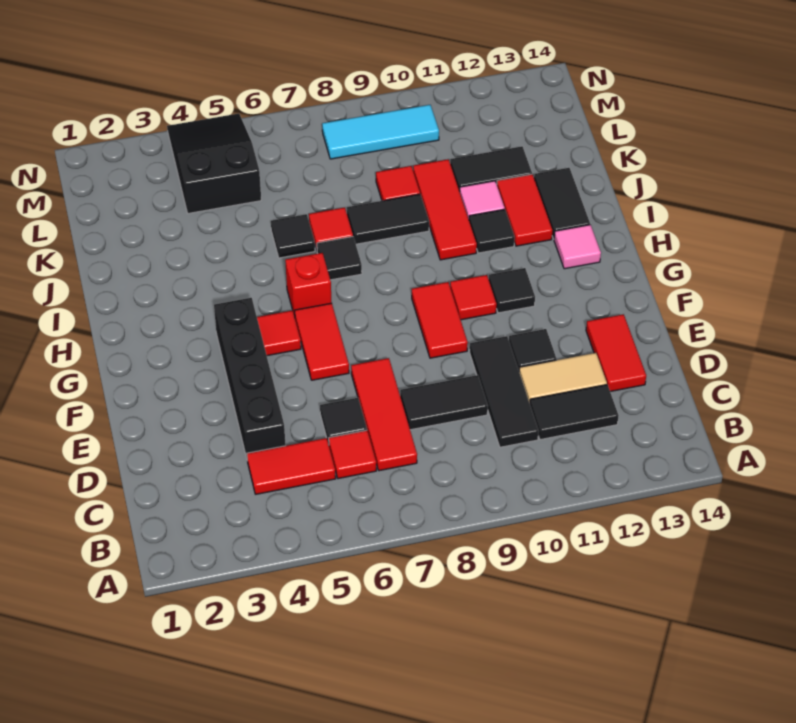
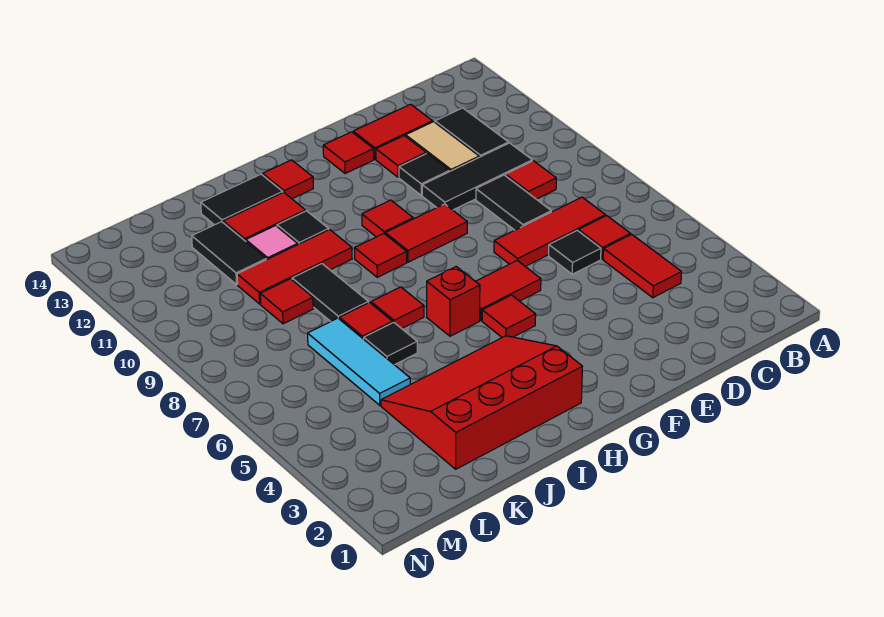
none -> red tile C9 level 1
black brick D4:G4 level 1 -> none
none -> red tile E12 level 1
none -> red tile F13 level 1
black tile G11 level 1 -> none
none -> red slope H2:K4 level 1 top 2
none -> red tile H9 level 1
pink tile H13 level 1 -> red tile H13 level 1
black tile I7 level 1 -> red tile I7 level 1
black slope L4:N5 level 1 top L -> none
cyan tile M8:M10 level 1 -> cyan tile K5:K7 level 1

